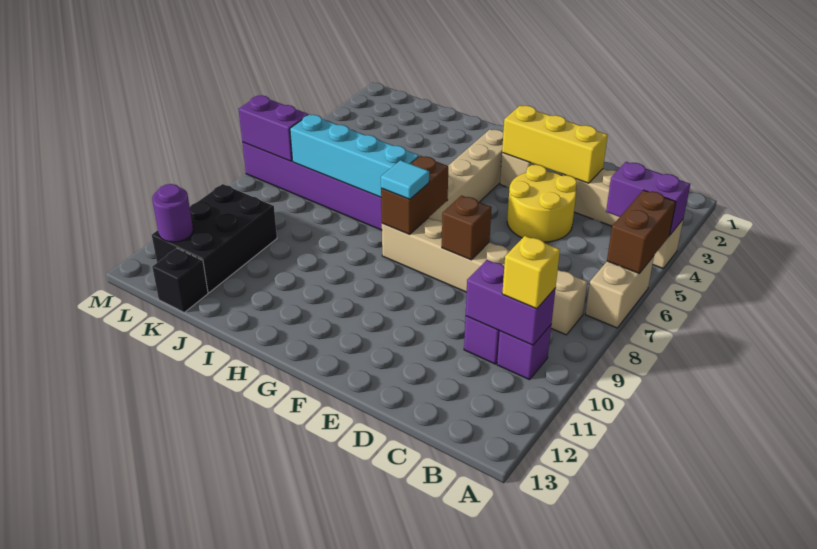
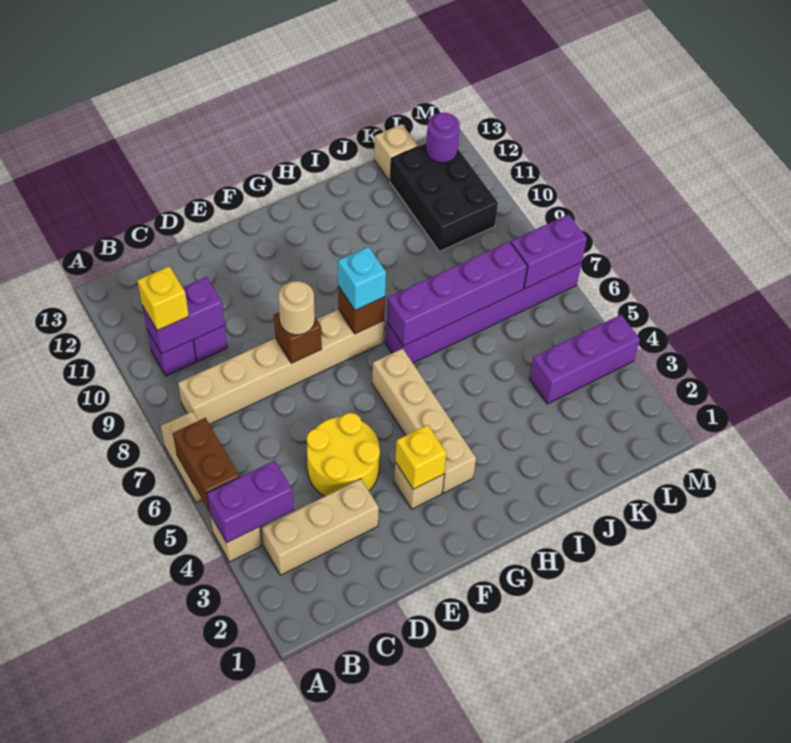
yellow brick D3:F3 level 2 -> yellow brick F3 level 2
none -> tan round brick E8 level 3
brown brick G7:G8 level 2 -> brown brick G8 level 2
cyan tile G8 level 3 -> cyan brick G8 level 3
cyan brick H7:K7 level 2 -> purple brick H7:K7 level 2
none -> purple brick K4:M4 level 1
black brick K13 level 1 -> tan brick K13 level 1

